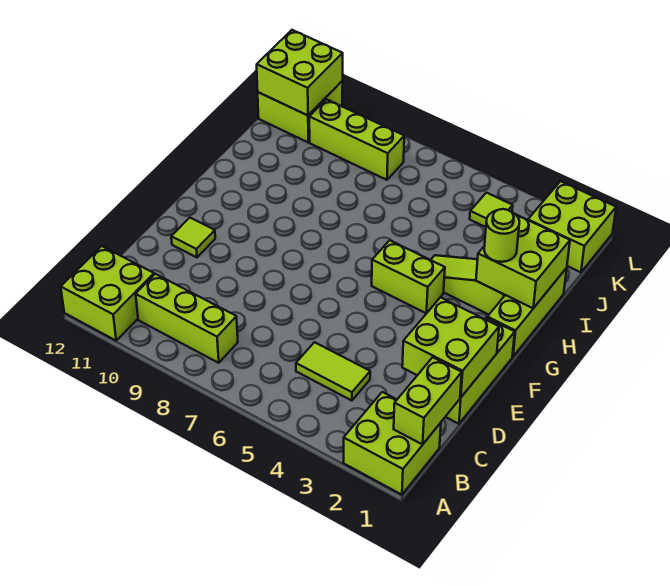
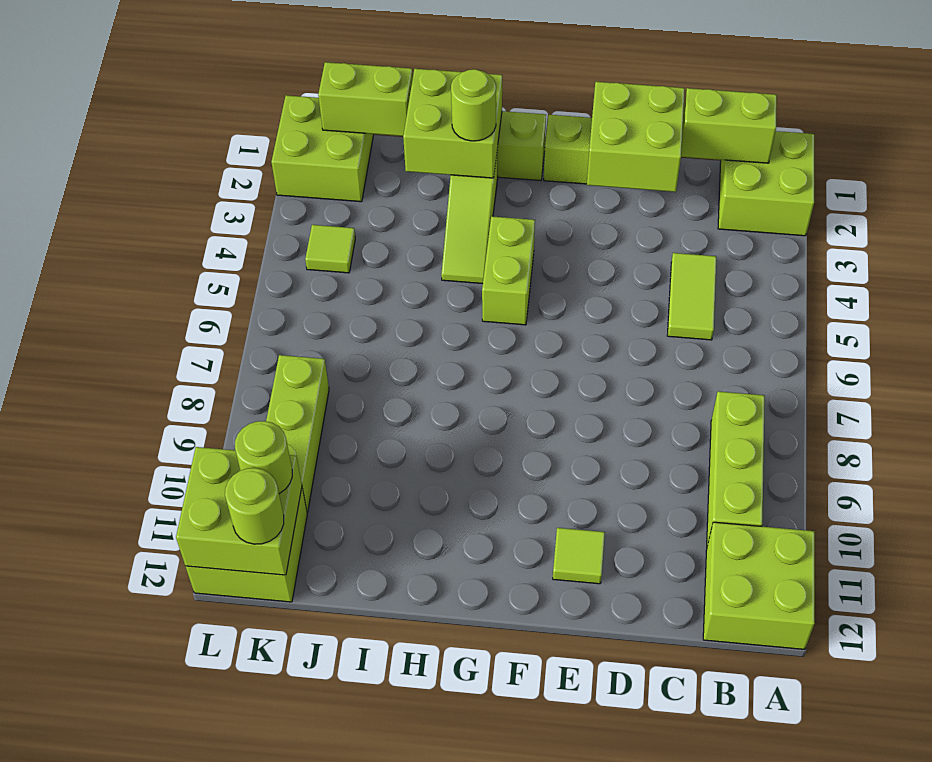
none -> lime brick J1:K1 level 2
none -> lime round brick K11 level 3
none -> lime round brick K12 level 3

